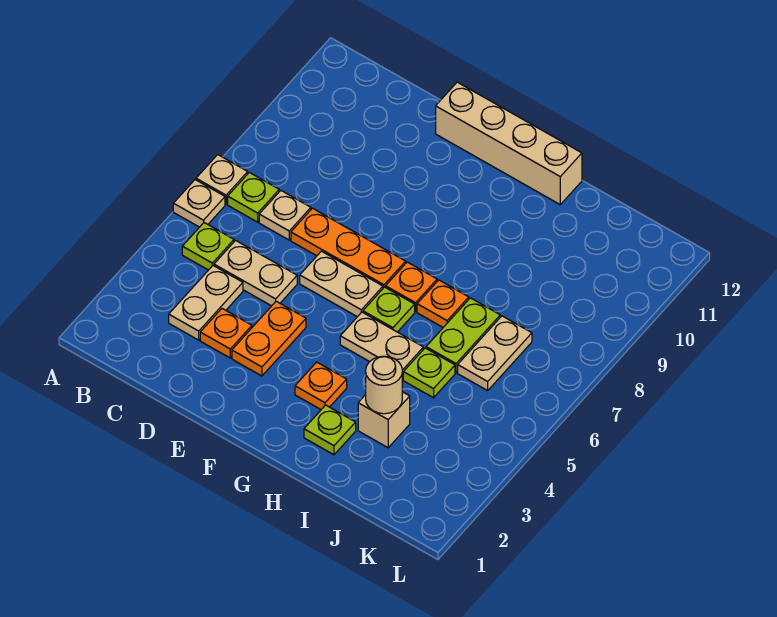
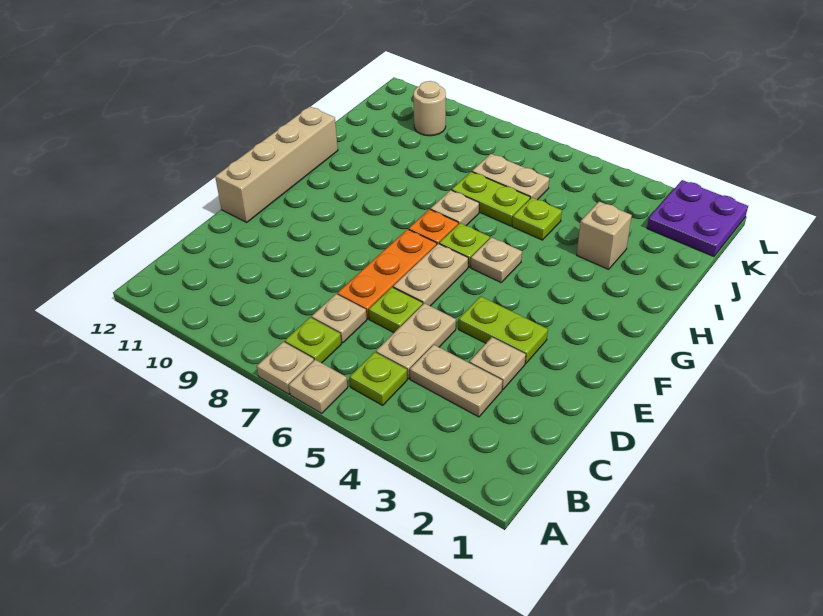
orange plate D3 level 1 -> tan plate D3 level 1
orange plate E3:E4 level 1 -> lime plate E3:E4 level 1
orange plate G3 level 1 -> none
tan plate G5:H5 level 1 -> tan plate G5 level 1
lime plate H2 level 1 -> lime plate D6 level 1
orange plate H7 level 1 -> tan plate H7 level 1
tan round brick I3 level 2 -> tan round brick K10 level 1
none -> purple plate K1:L2 level 1

